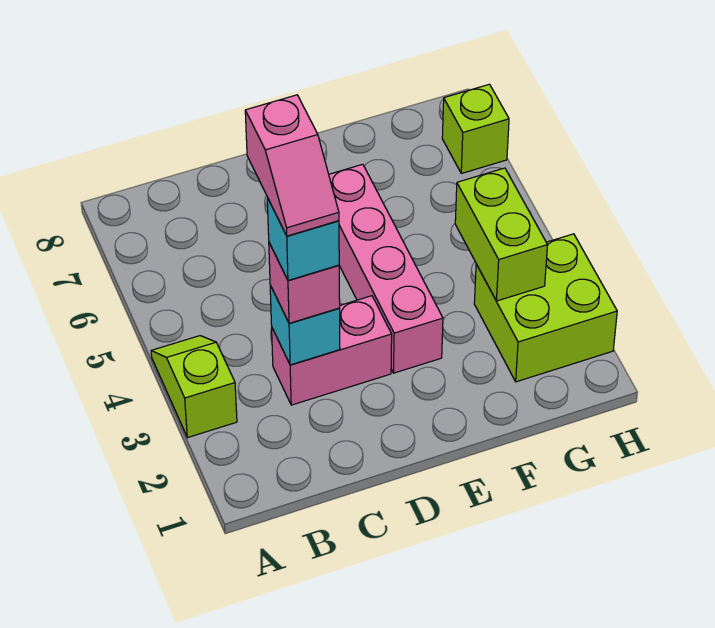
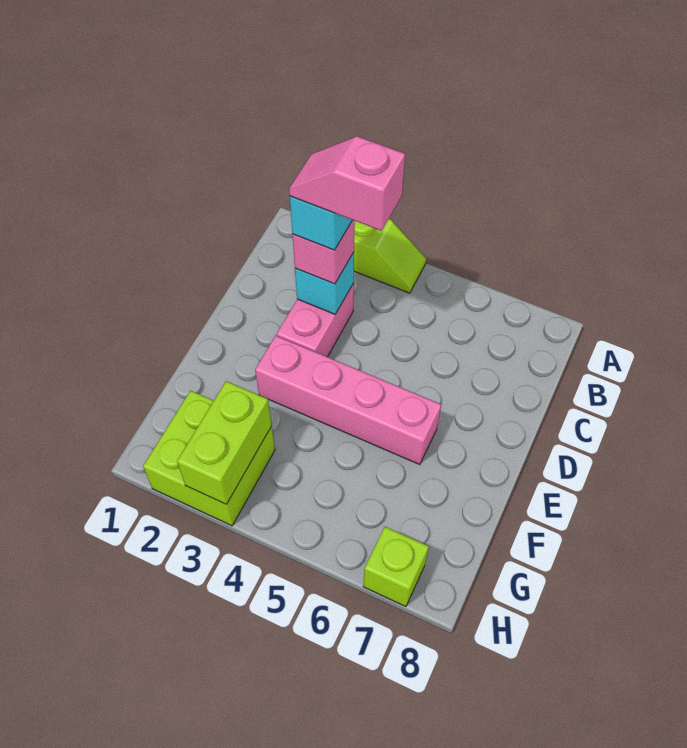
lime brick G3:G4 level 2 -> lime brick G3:H3 level 2

